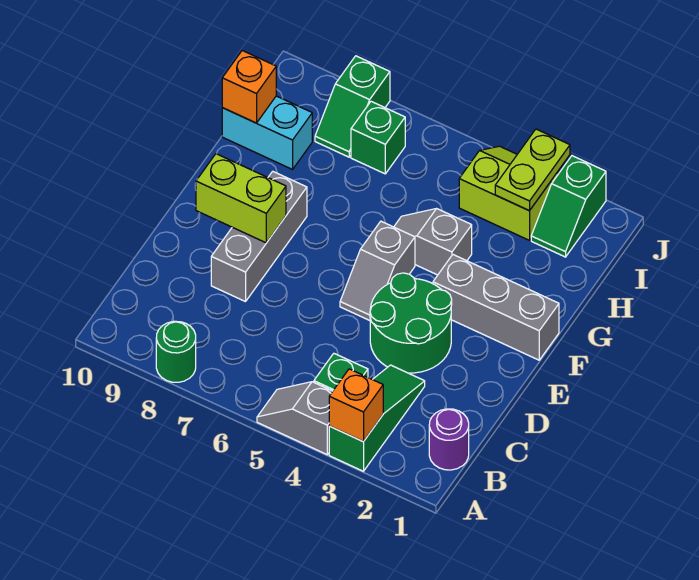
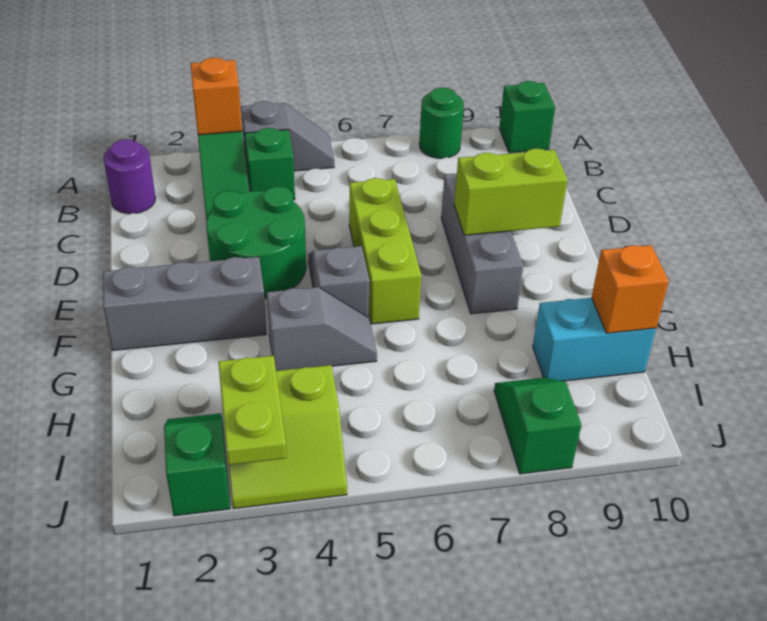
none -> lime brick D6:F6 level 1
green brick I7 level 1 -> green brick A10 level 1

